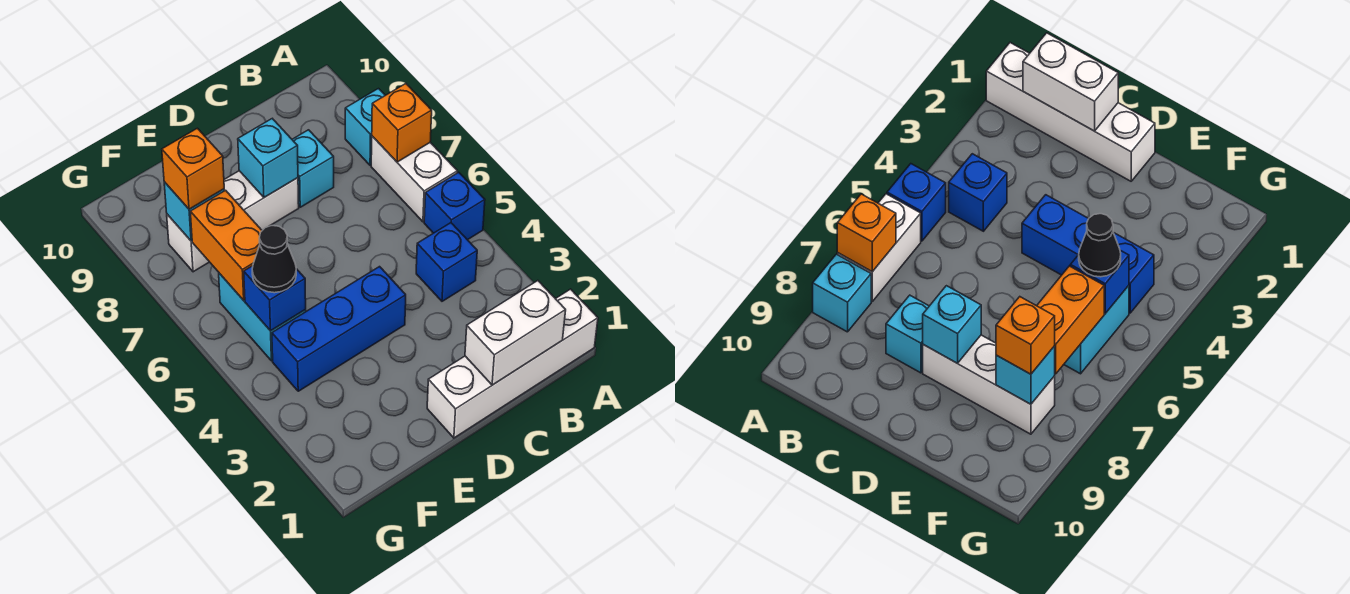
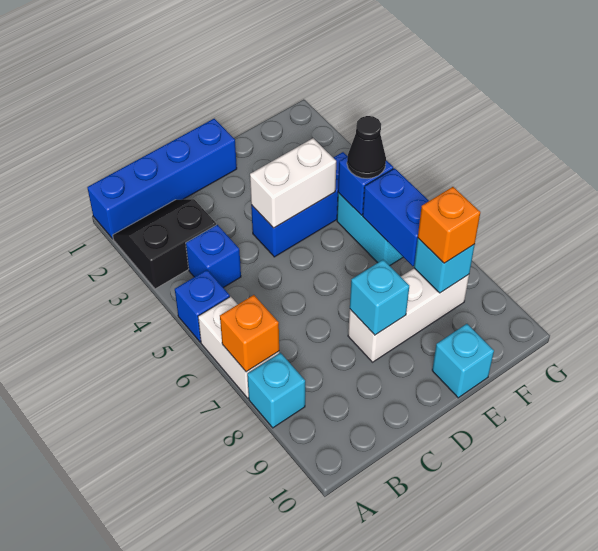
white brick A1:D1 level 1 -> blue brick A1:D1 level 1
none -> black slope A2:B3 level 1 top 3
white brick B1:C1 level 2 -> white brick D4:E4 level 2
cyan brick C8 level 1 -> cyan brick E10 level 1
orange brick F6:F7 level 2 -> blue brick F6:F7 level 2

